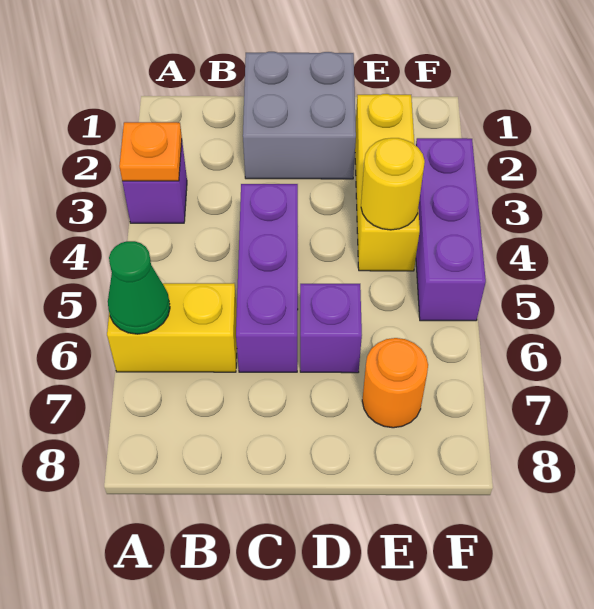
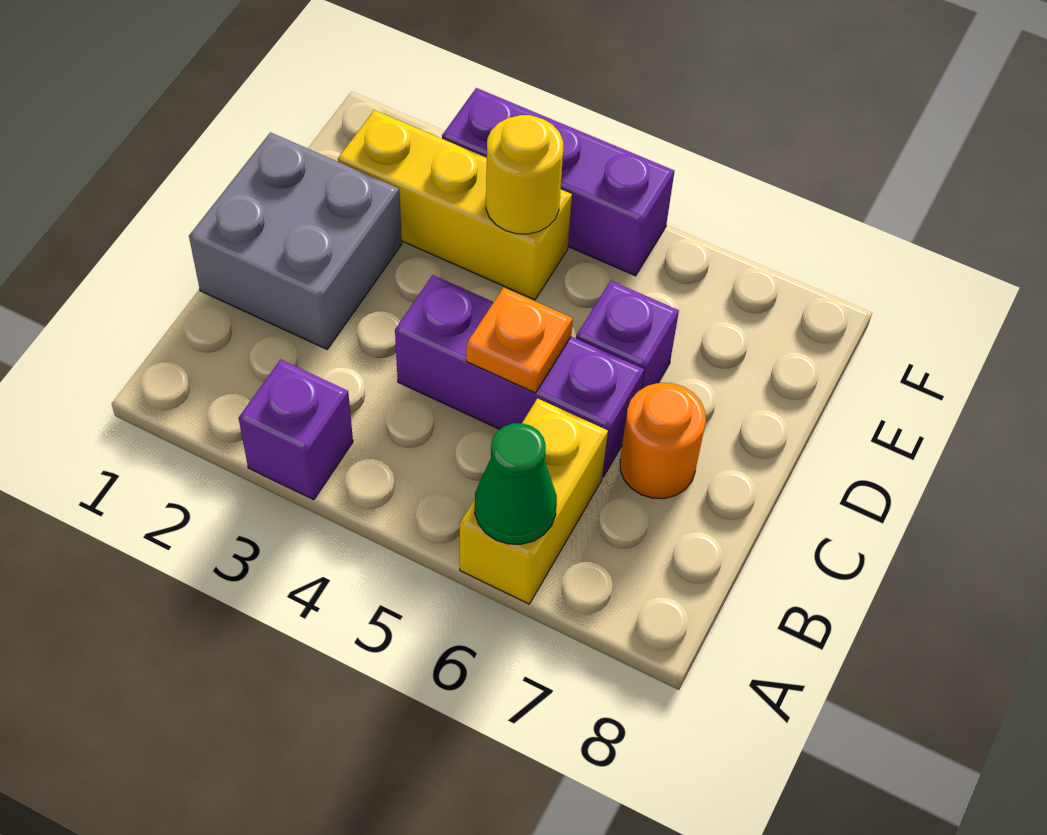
orange plate A3 level 2 -> orange plate C5 level 2
orange round brick E7 level 1 -> orange round brick C7 level 1

